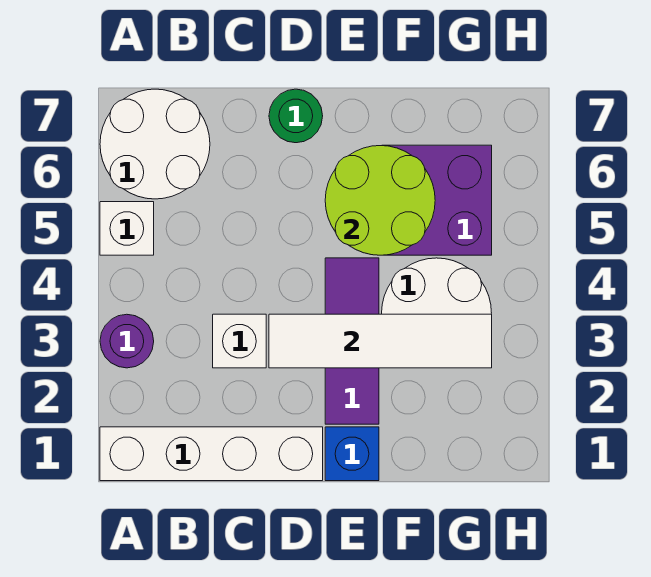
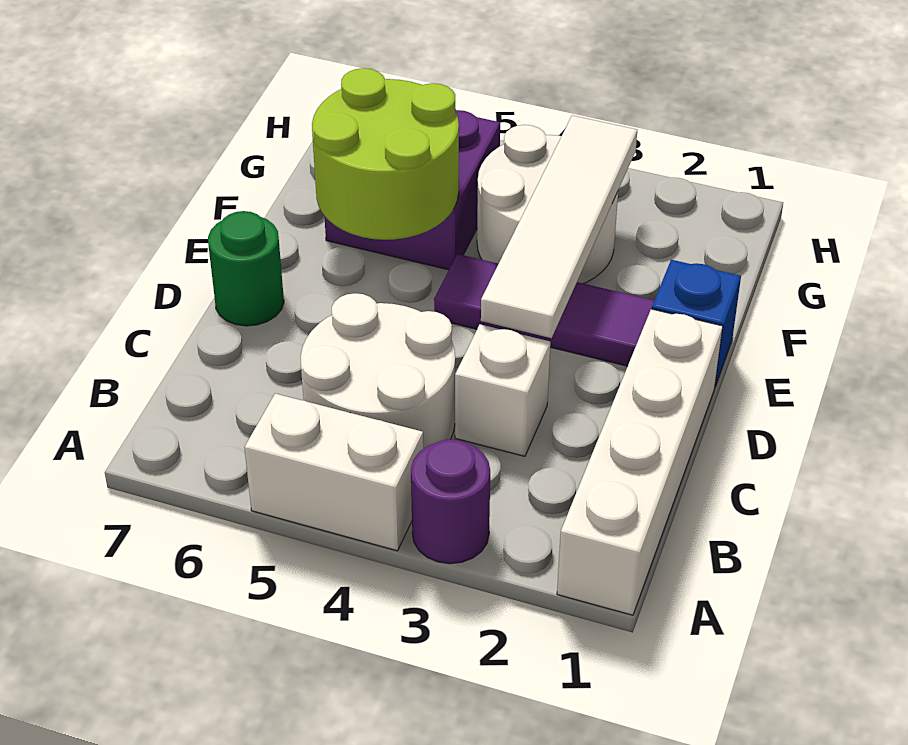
white brick A5 level 1 -> white brick A4:A5 level 1
white round brick A6:B7 level 1 -> white round brick B4:C5 level 1

